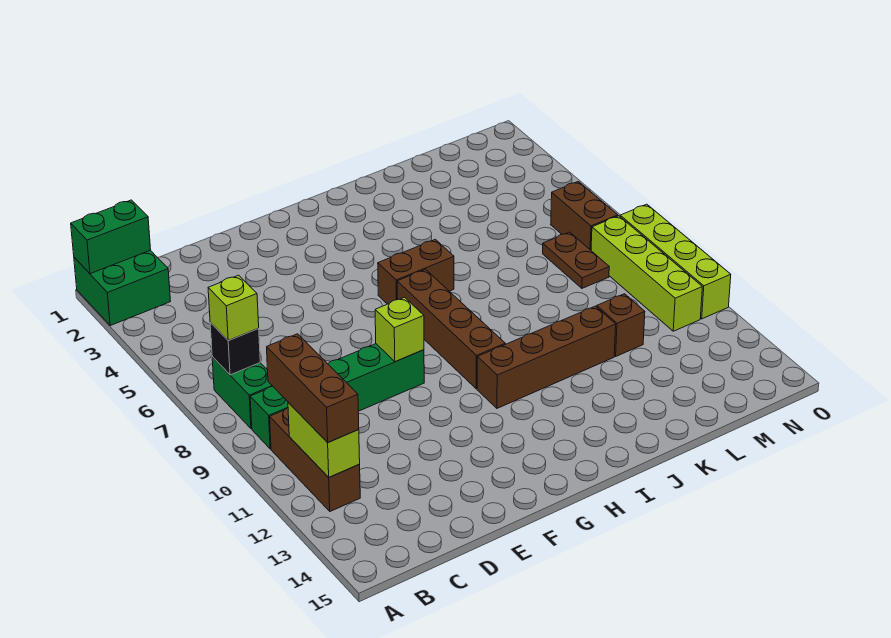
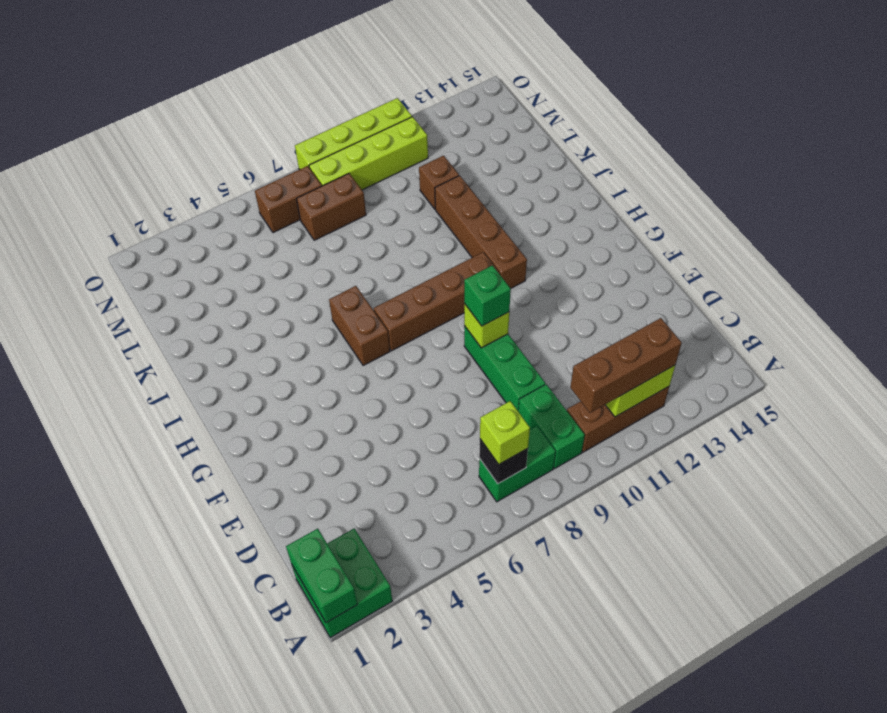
none -> green brick F9 level 3
brown plate M7:M8 level 1 -> brown brick M7:M8 level 1

